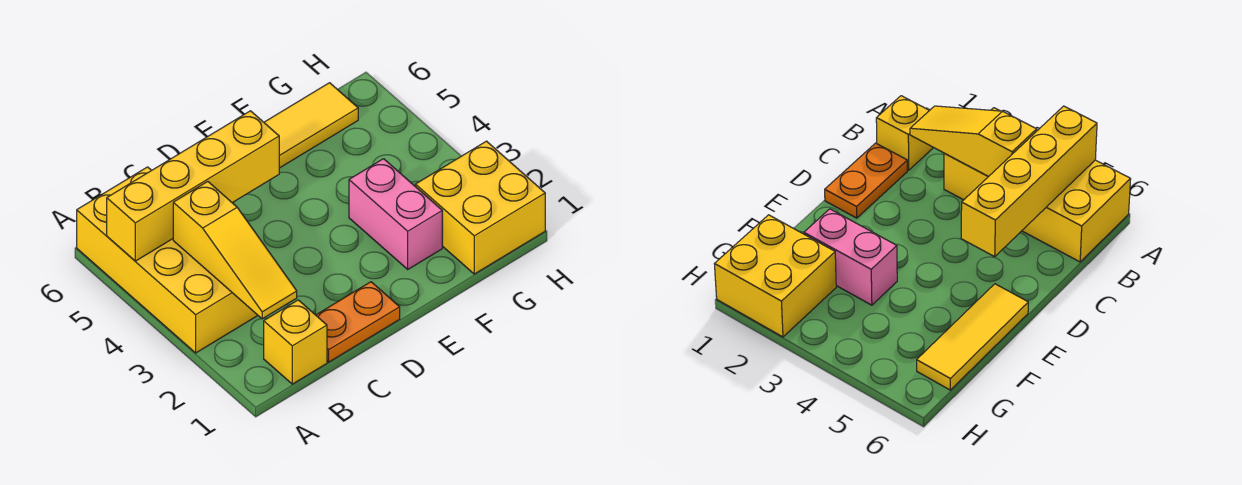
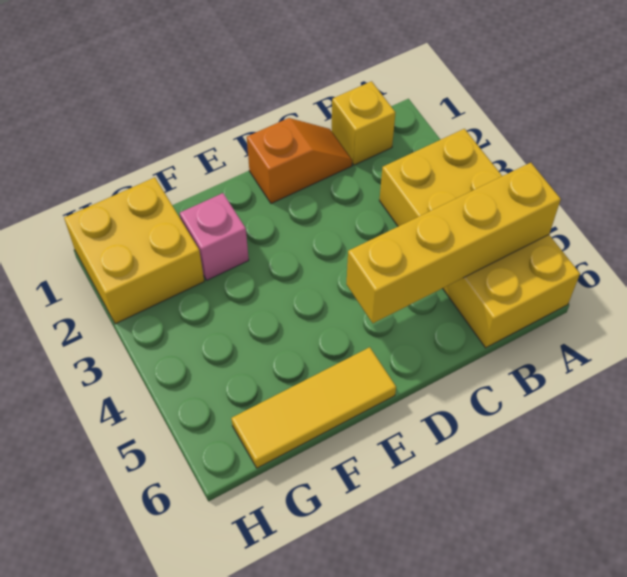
yellow slope B2:B4 level 2 top 4 -> none
orange plate C1:D1 level 1 -> orange slope C1:D1 level 1 top D
pink brick F2:F3 level 1 -> pink brick F2 level 1

